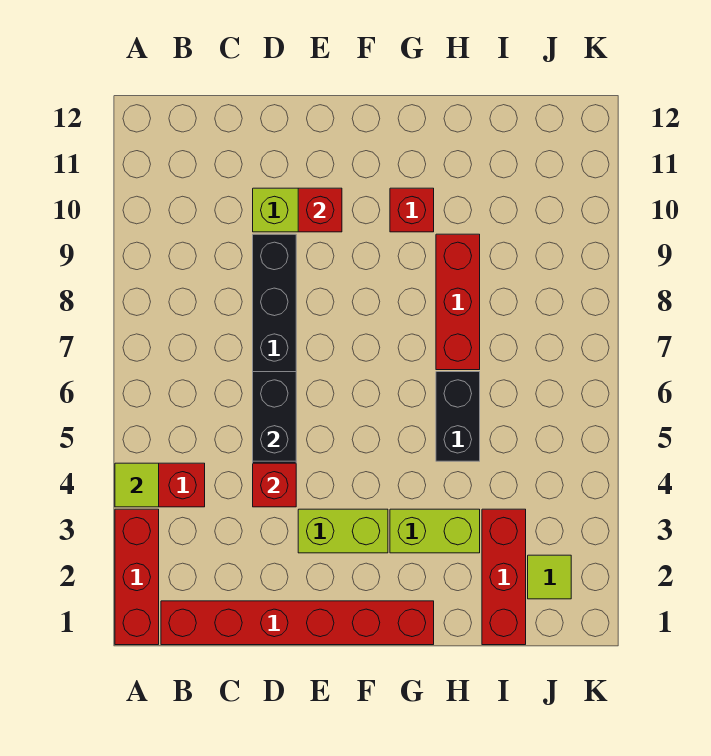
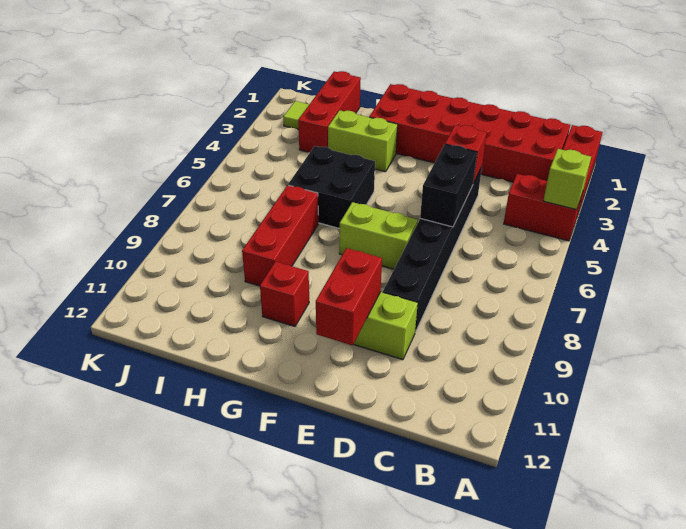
lime tile A4 level 2 -> lime brick A4 level 2
red brick B1:G1 level 1 -> red brick B1:G2 level 1
lime brick E3:F3 level 1 -> lime brick E7:F7 level 1
red brick E10 level 2 -> red brick E10:E11 level 2
black brick H5:H6 level 1 -> black brick G5:H6 level 1

